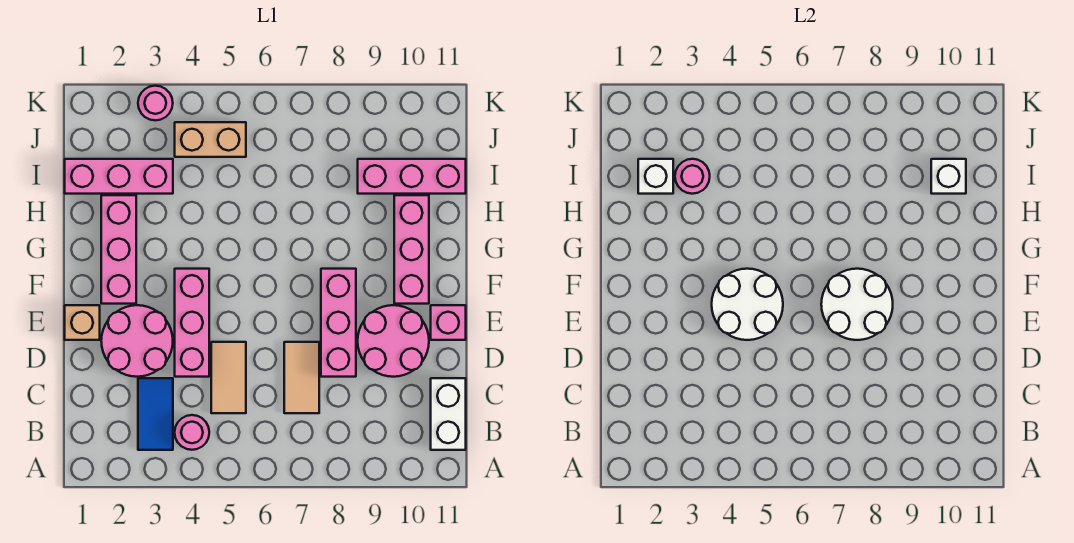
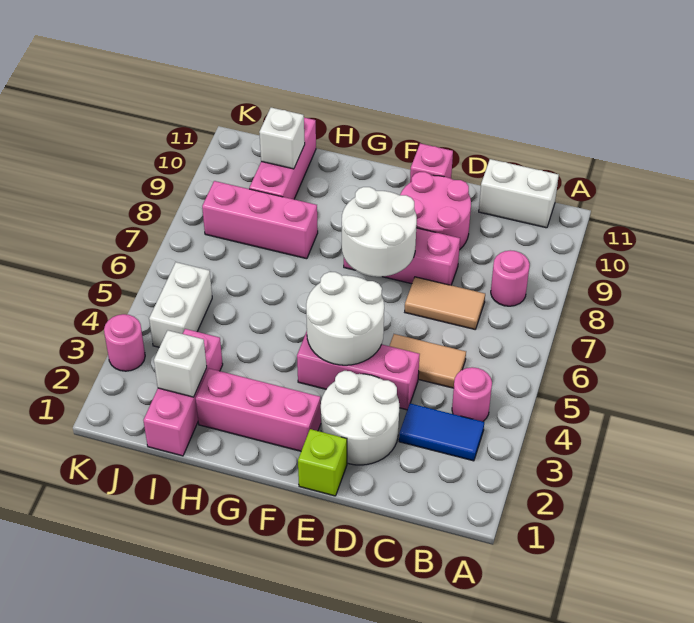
pink round brick D2:E3 level 1 -> white round brick D2:E3 level 1
tan brick E1 level 1 -> lime brick E1 level 1
pink brick F10:H10 level 1 -> pink brick H8:J8 level 1
pink round brick I3 level 2 -> pink round brick B8 level 1
tan brick J4:J5 level 1 -> white brick J4:J5 level 1

